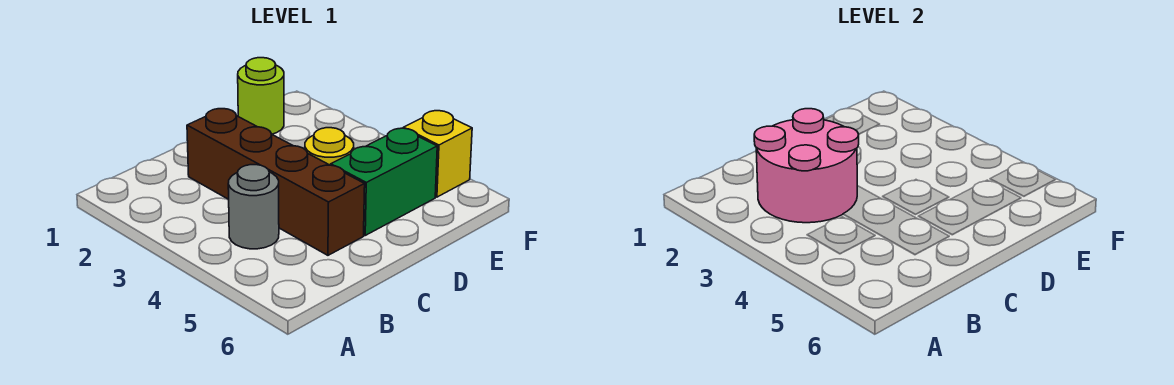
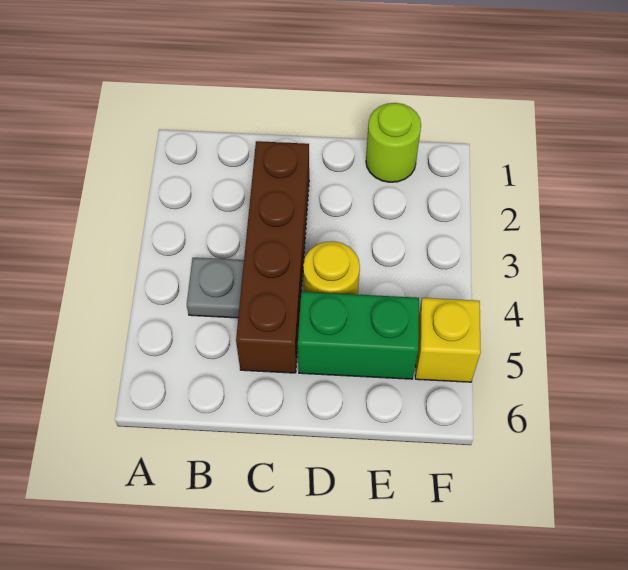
pink round brick B2:C3 level 2 -> none
grey round brick B4 level 1 -> grey plate B4 level 1

